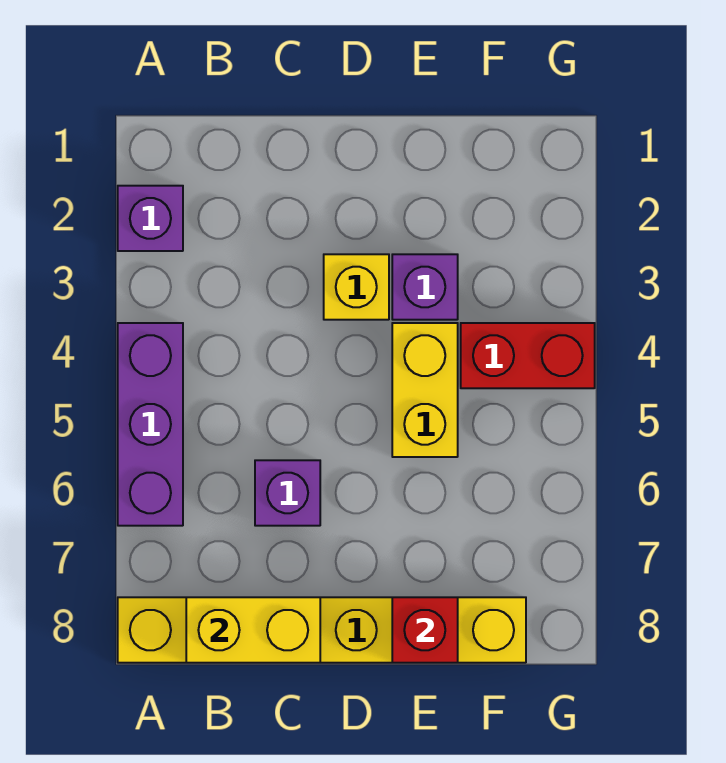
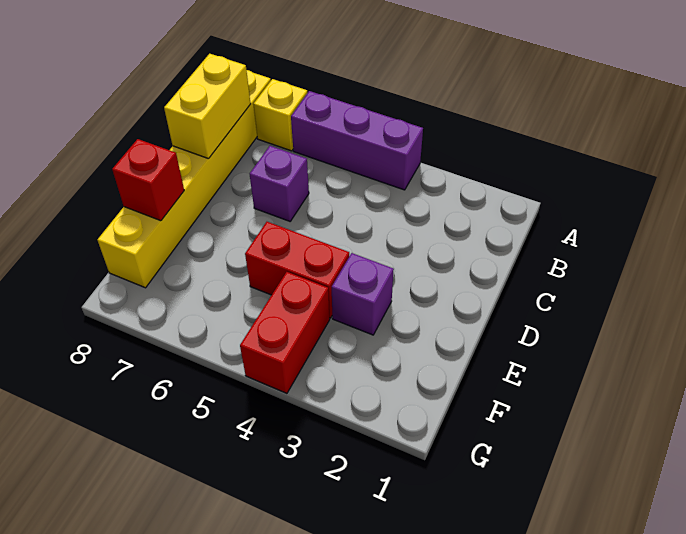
purple brick A2 level 1 -> none
yellow brick D3 level 1 -> yellow brick A7 level 1
yellow brick E4:E5 level 1 -> red brick E4:E5 level 1

